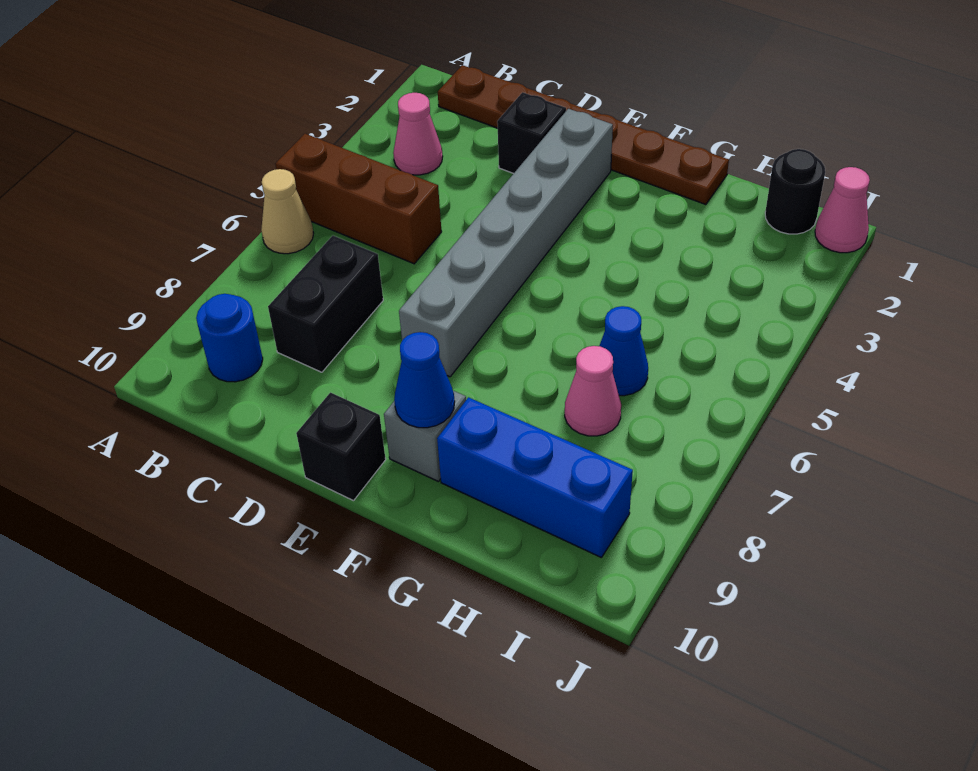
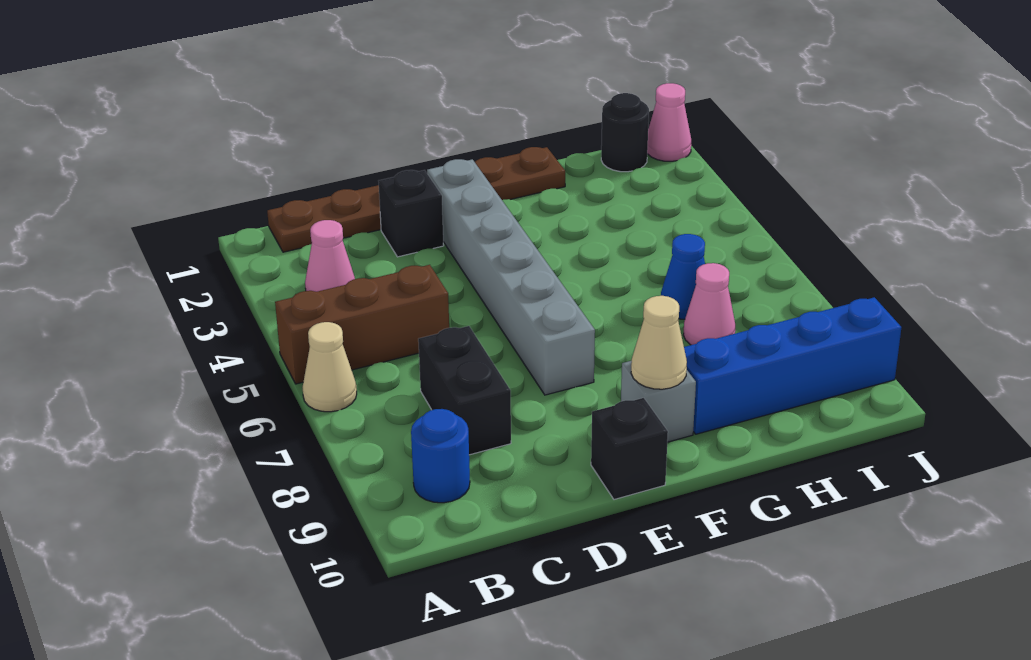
blue cone F9 level 2 -> tan cone F9 level 2
blue brick G9:I9 level 1 -> blue brick G9:J9 level 1

